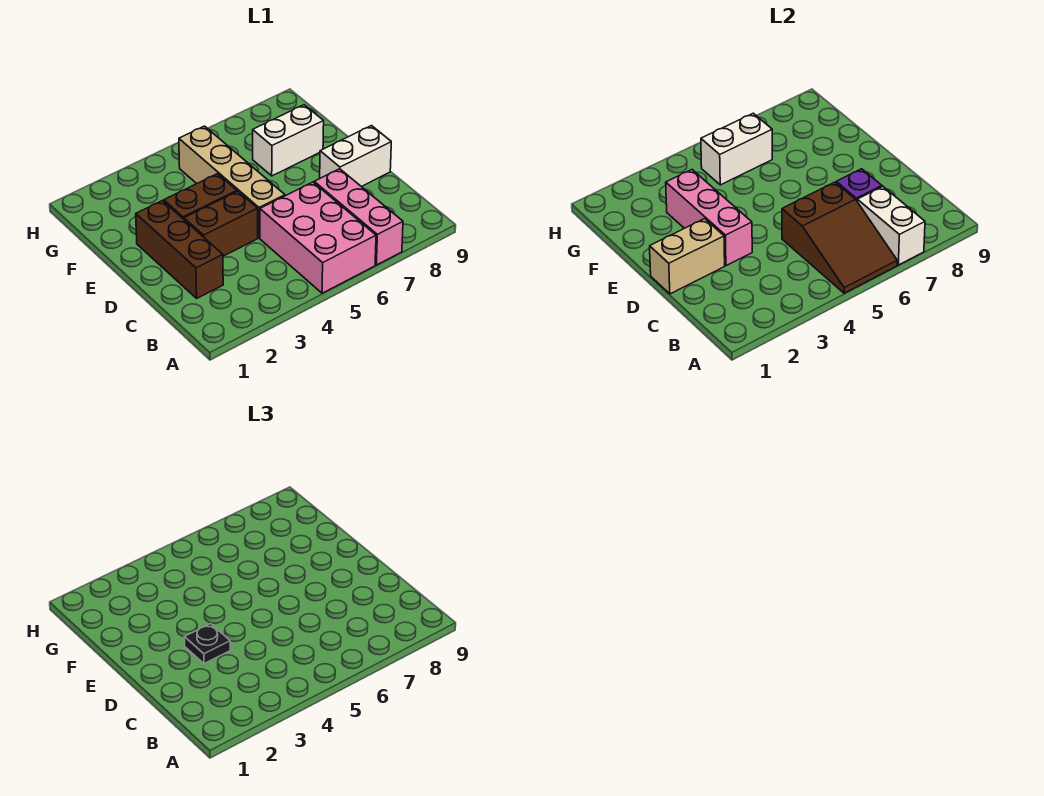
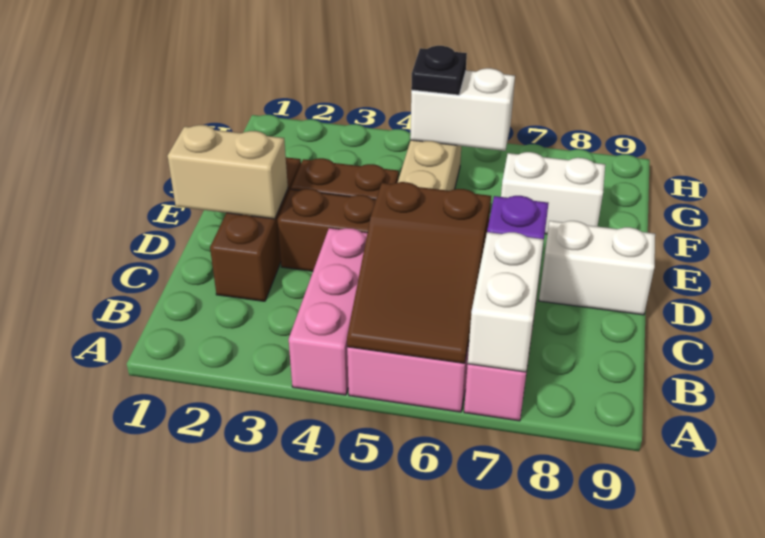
pink brick D3:F3 level 2 -> pink brick A4:C4 level 1
black plate D3 level 3 -> black plate G5 level 3

